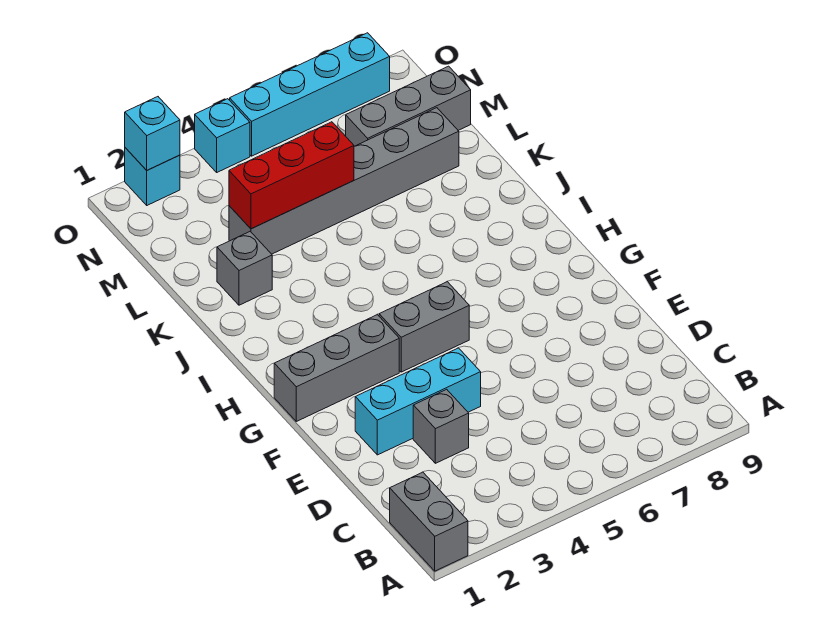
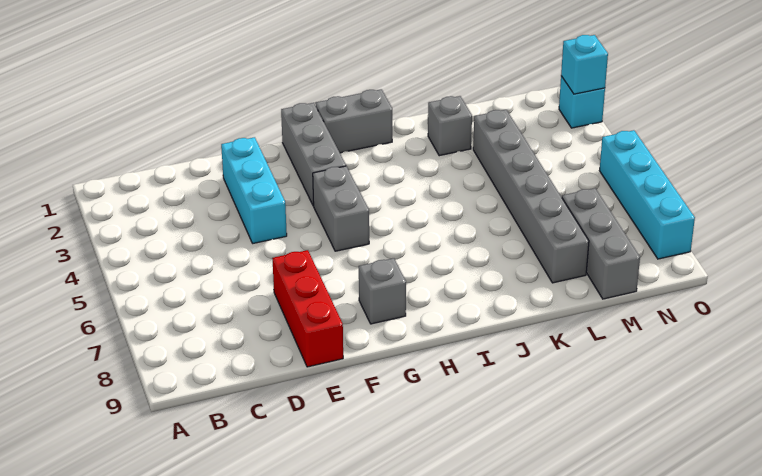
grey brick A1:B1 level 1 -> grey brick H1:I1 level 1
grey brick D3 level 1 -> grey brick G8 level 1
red brick L3:L5 level 2 -> red brick E7:E9 level 1
cyan brick O4 level 1 -> none

